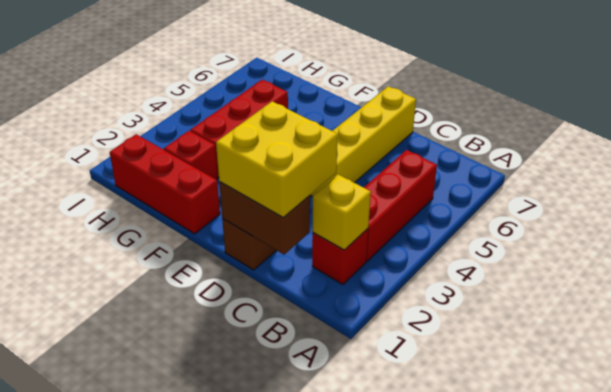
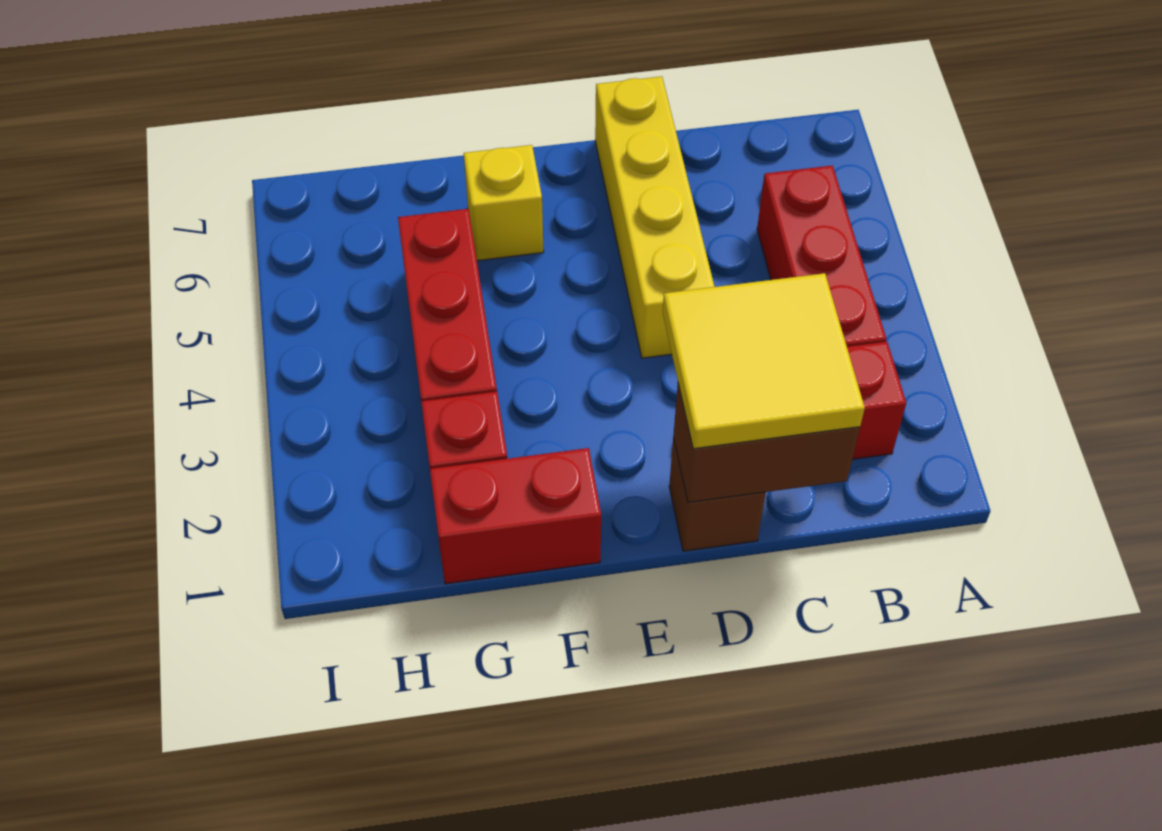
yellow brick B2 level 2 -> yellow brick F6 level 1
yellow brick C1:D2 level 3 -> yellow tile C1:D2 level 3
red brick F1:H1 level 1 -> red brick F1:G1 level 1

